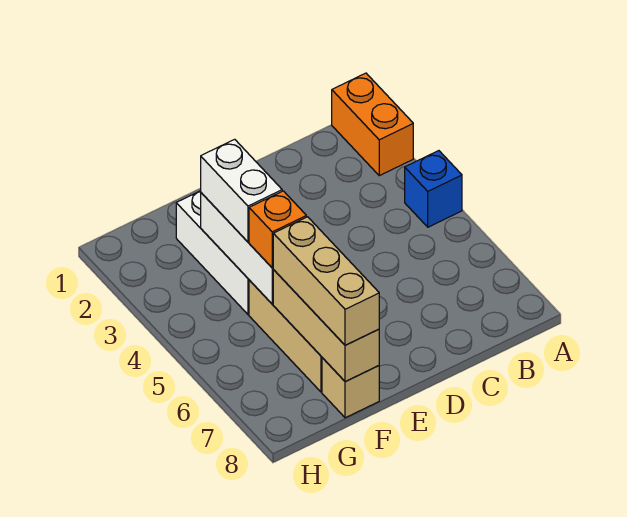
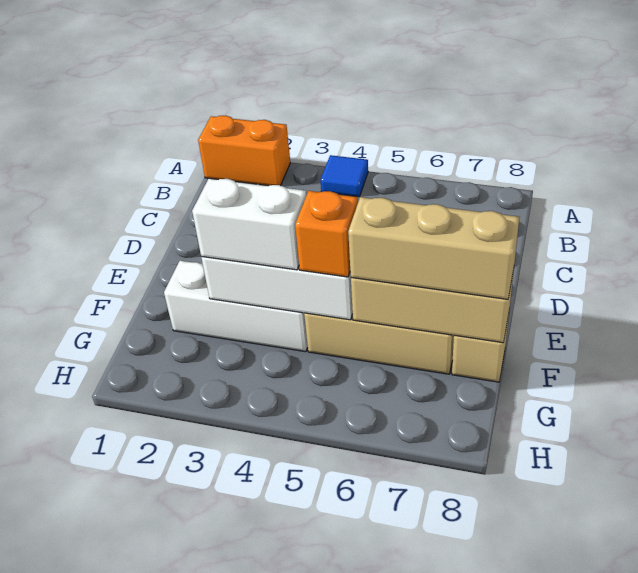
blue brick A4 level 1 -> blue tile A4 level 1

